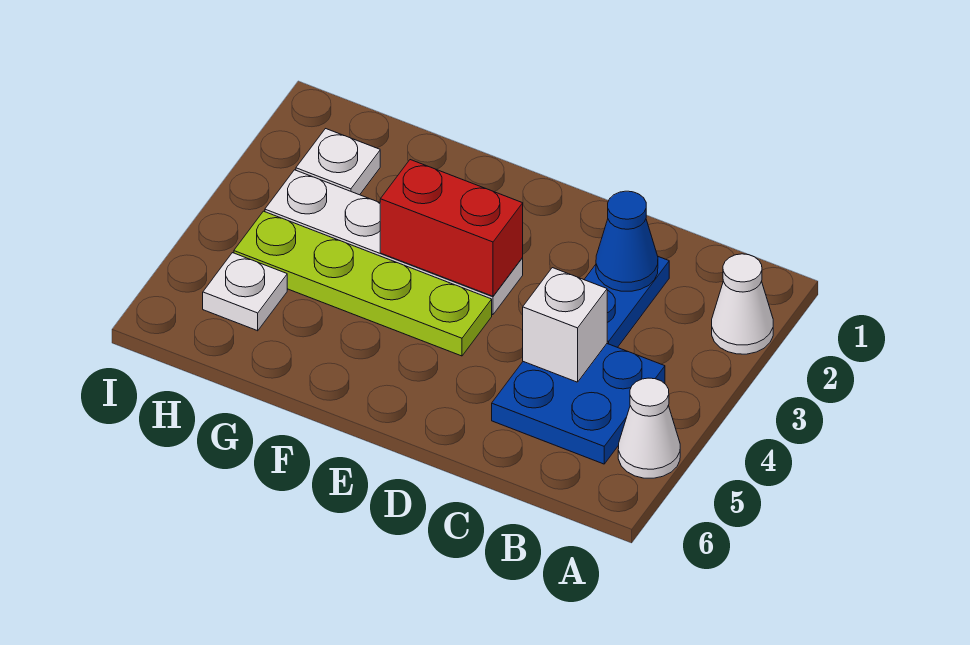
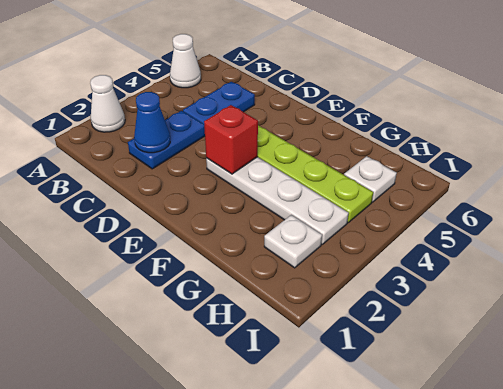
blue plate B4:C5 level 1 -> blue plate C4:C5 level 1
white brick C4 level 2 -> none
red brick E3:F3 level 2 -> red brick E3 level 2

